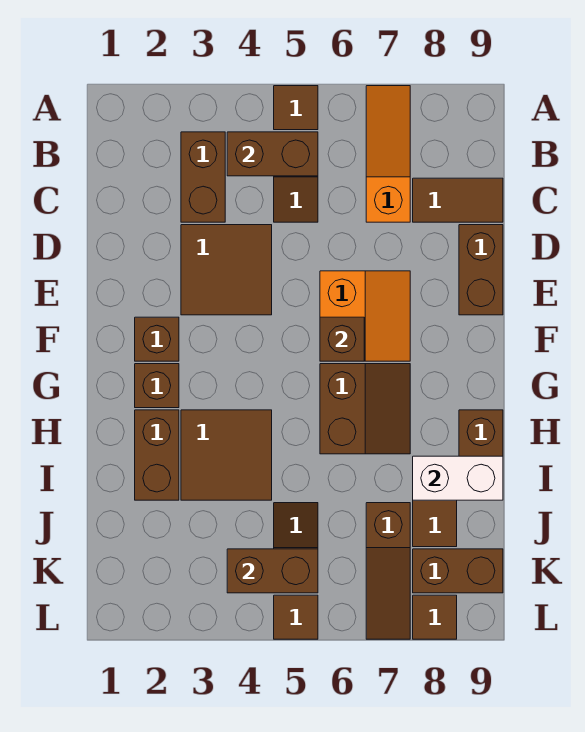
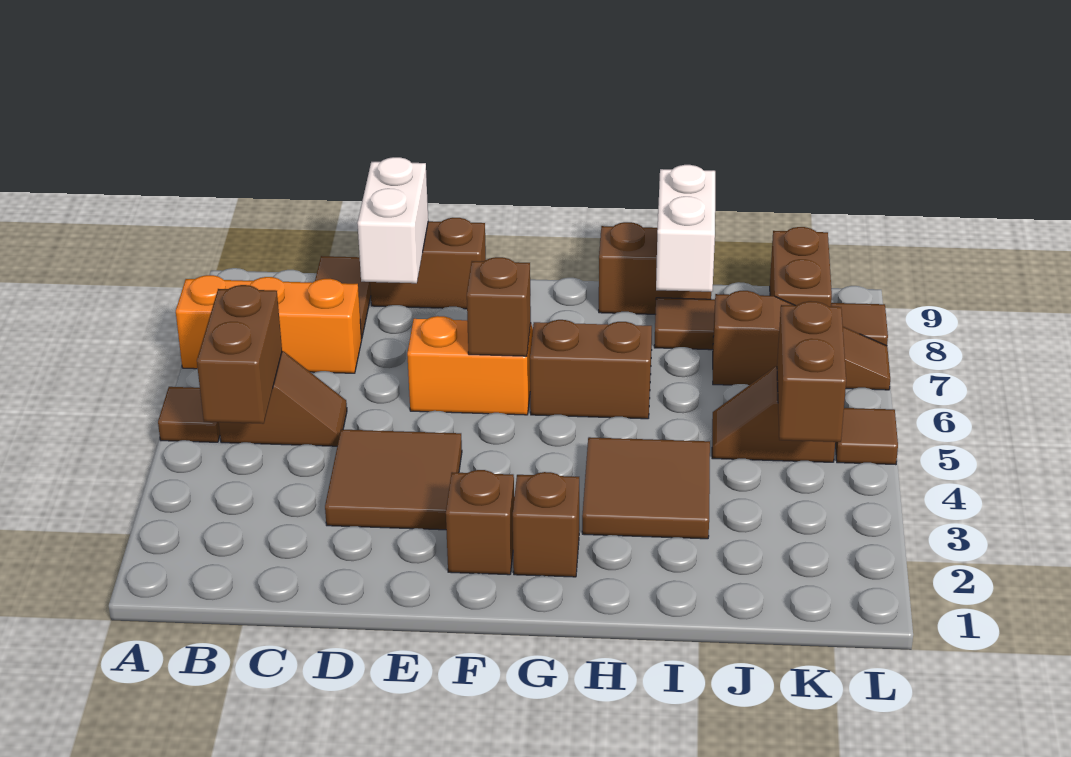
orange slope A7:C7 level 1 top C -> orange brick A7:C7 level 1
brown brick B3:C3 level 1 -> none
none -> white brick D8:D9 level 2
brown brick H2:I2 level 1 -> none

